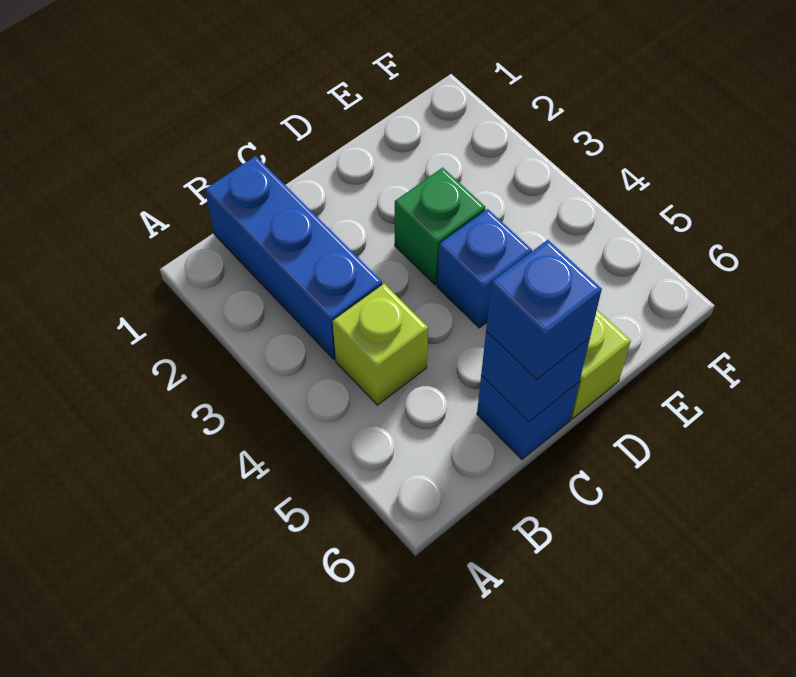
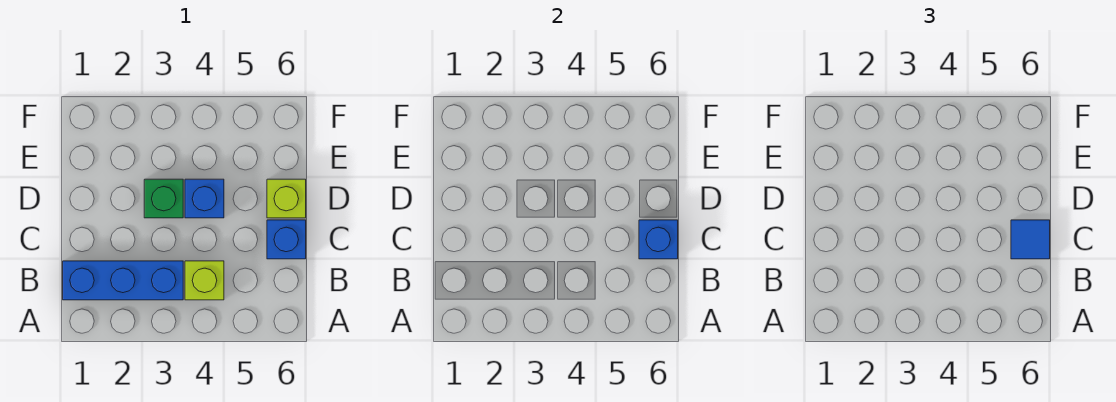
blue brick C6 level 3 -> blue tile C6 level 3

